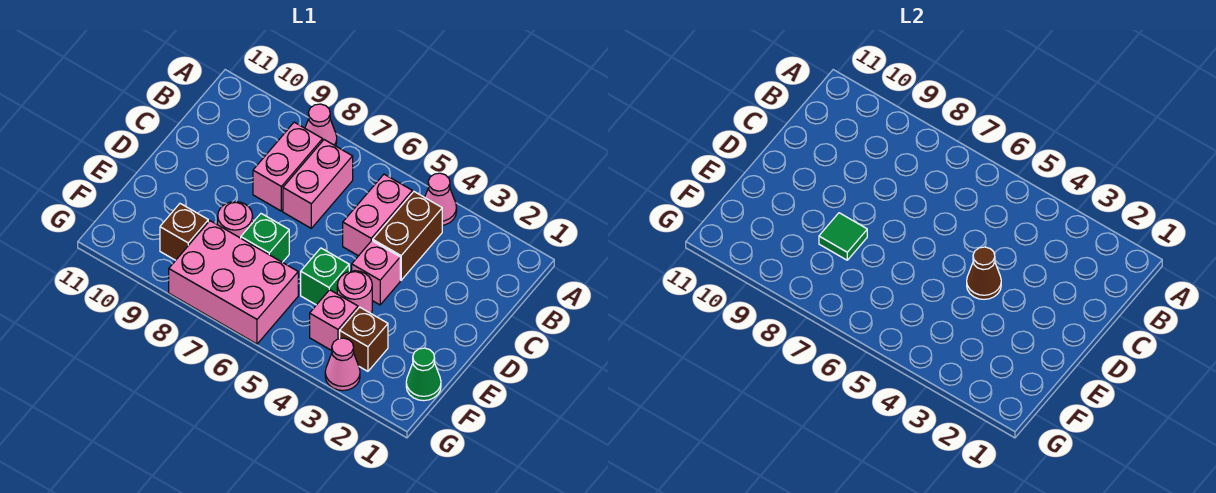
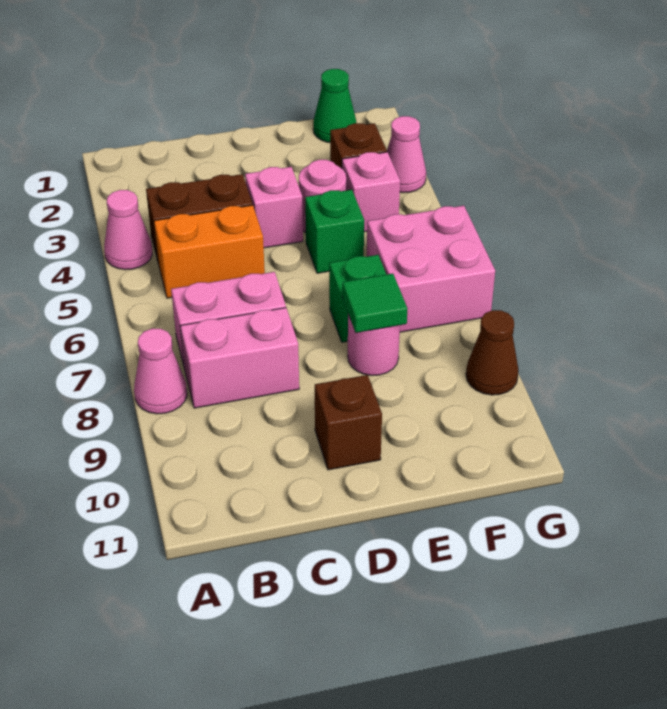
pink brick B5:C5 level 1 -> orange brick B5:C5 level 1
brown cone D4 level 2 -> brown cone G9 level 1
pink brick F6:G8 level 1 -> pink brick F6:G7 level 1
brown brick F9 level 1 -> brown brick D10 level 1

